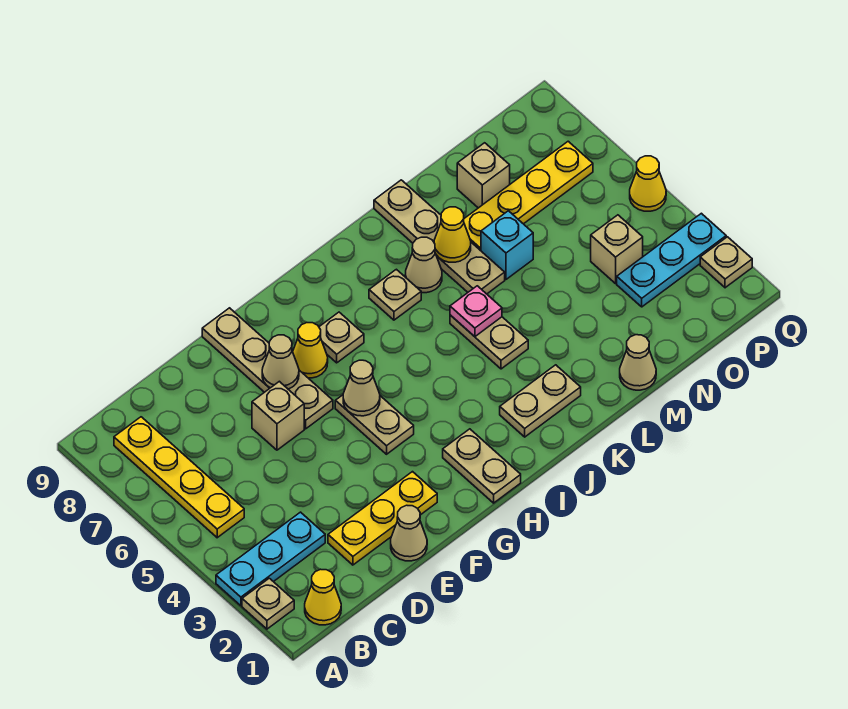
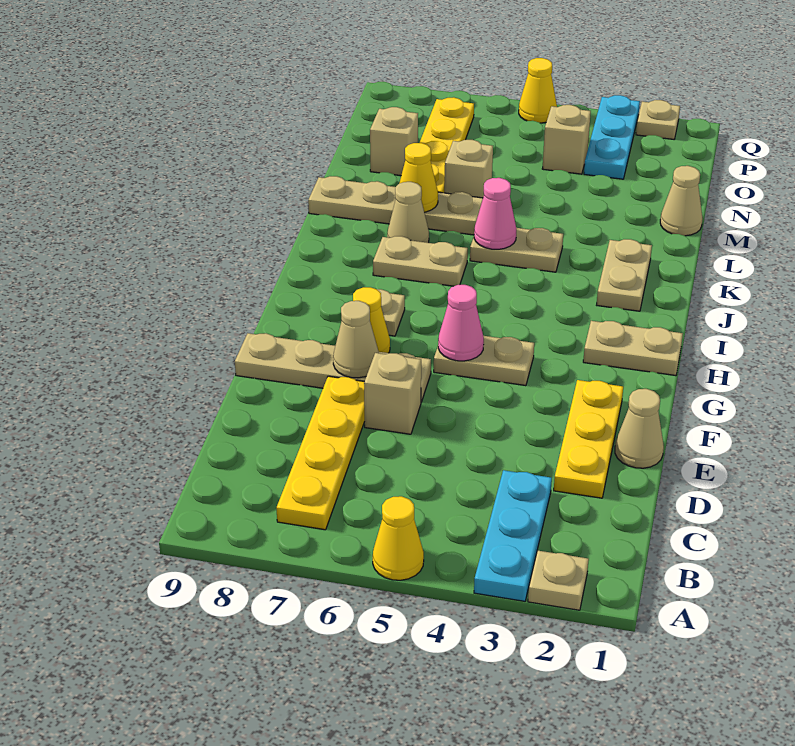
yellow cone B1 level 1 -> yellow cone A5 level 1
yellow plate B5:B8 level 1 -> yellow plate B7:E7 level 1
tan cone G5 level 2 -> pink cone G5 level 2
tan plate J7 level 1 -> tan plate J6:J7 level 1
pink plate K5 level 2 -> pink cone K5 level 2
cyan brick M6 level 1 -> tan brick M6 level 1

